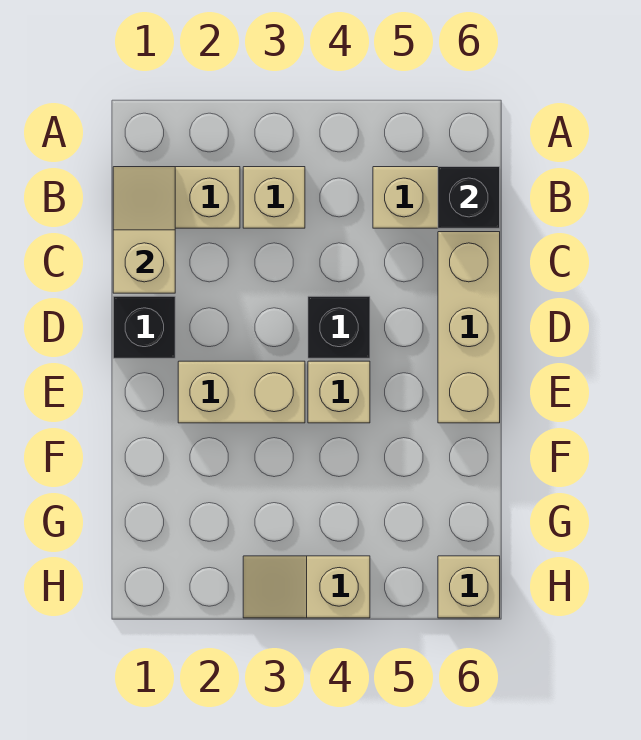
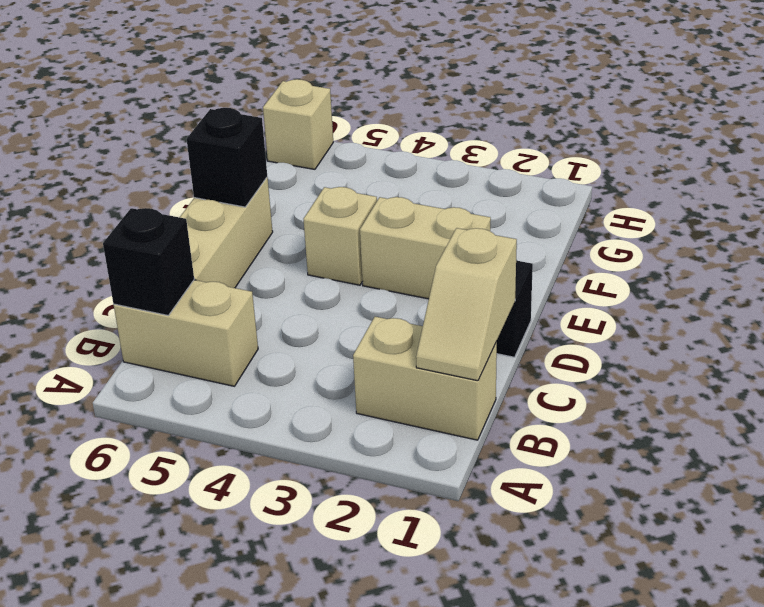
tan brick B3 level 1 -> none
black brick D4 level 1 -> black brick E6 level 2
tan slope H3:H4 level 1 top 4 -> none

